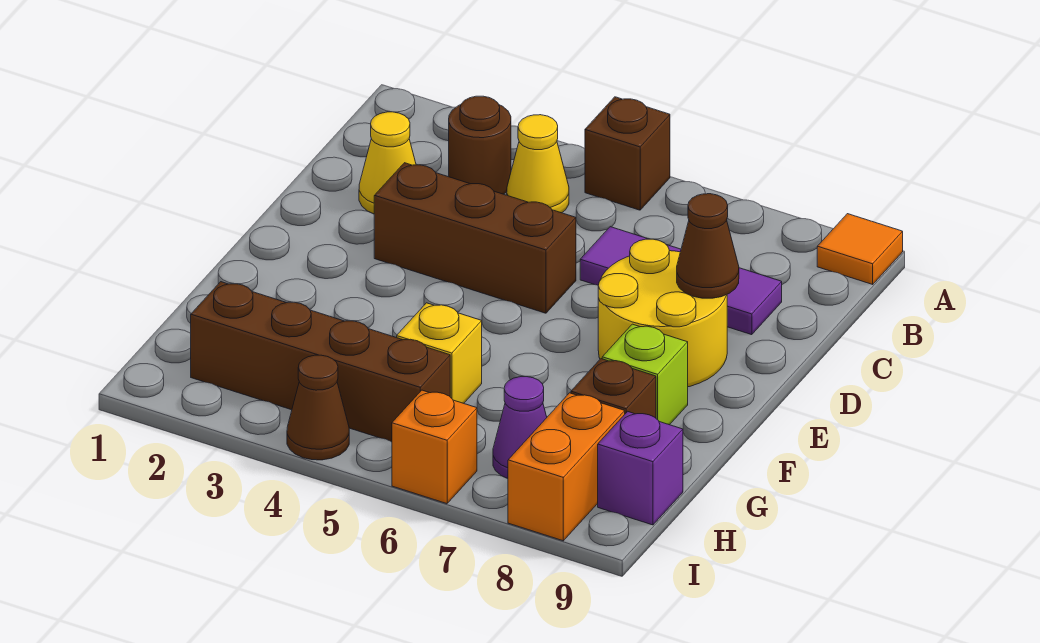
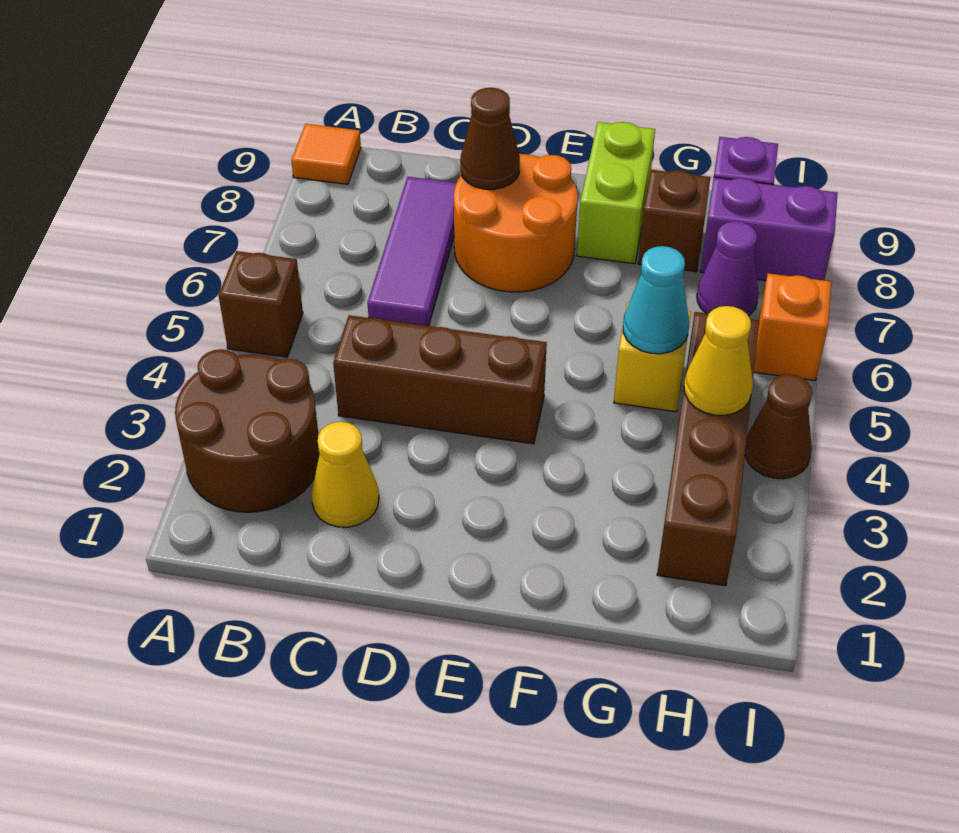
brown round brick B3 level 1 -> brown round brick A2:B3 level 1
yellow cone B4 level 1 -> yellow cone H4 level 2
brown brick D3:D5 level 1 -> brown brick C4:E4 level 1
yellow round brick D7:E8 level 1 -> orange round brick D7:E8 level 1
lime brick F8 level 1 -> lime brick F8:F9 level 1
none -> cyan cone G5 level 2
orange brick H8:I8 level 1 -> purple brick H8:I8 level 1

